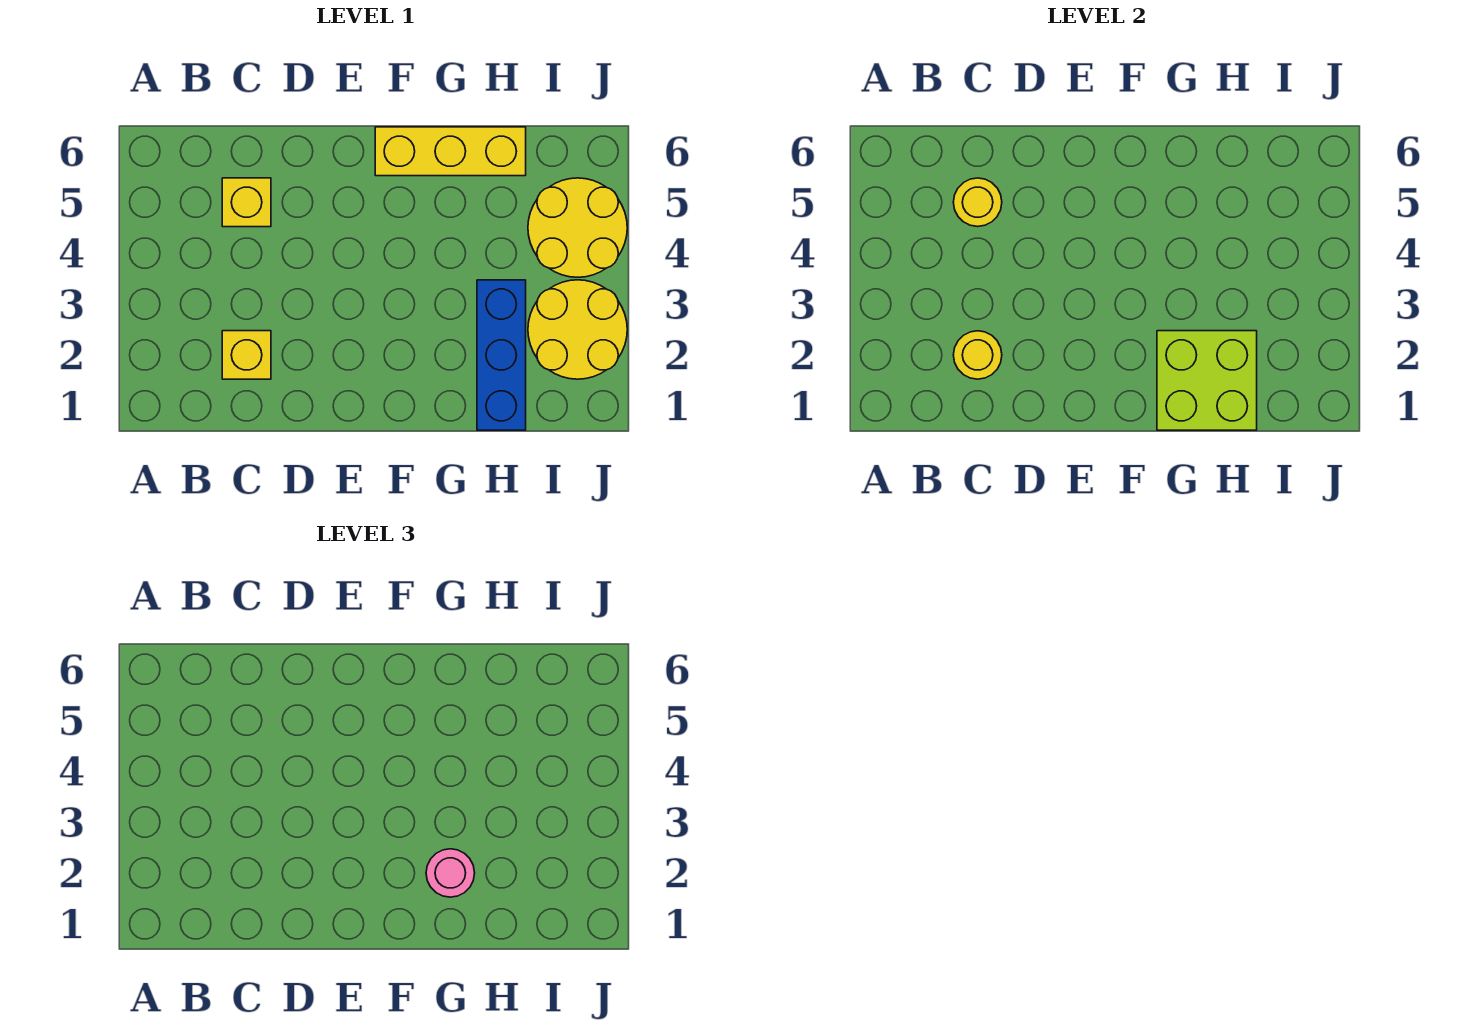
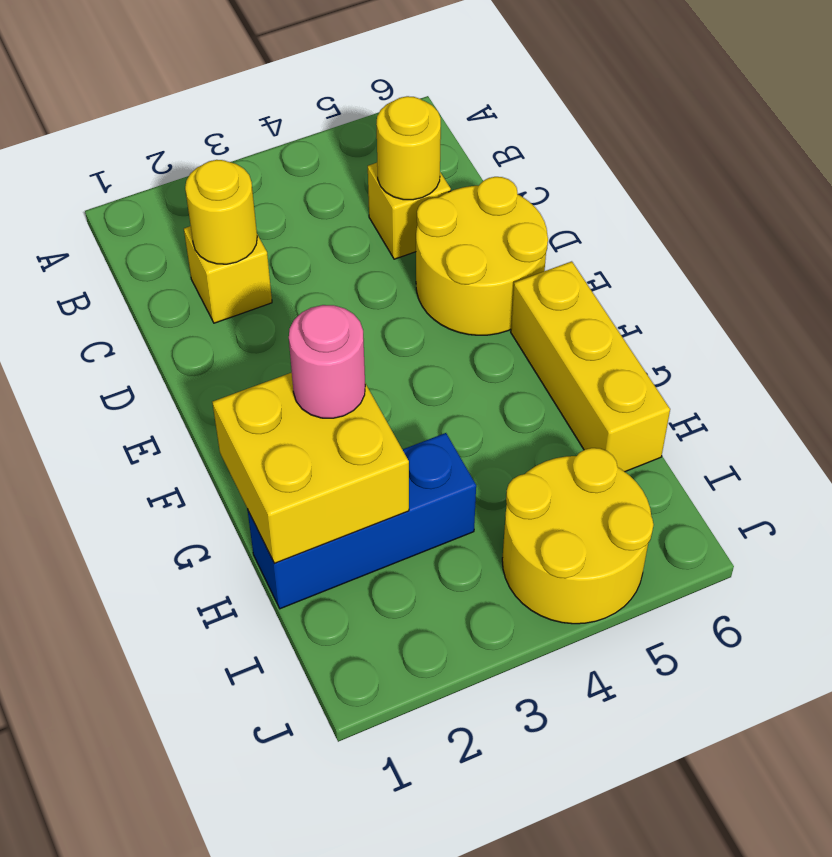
lime brick G1:H2 level 2 -> yellow brick G1:H2 level 2
yellow round brick I2:J3 level 1 -> yellow round brick D5:E6 level 1

